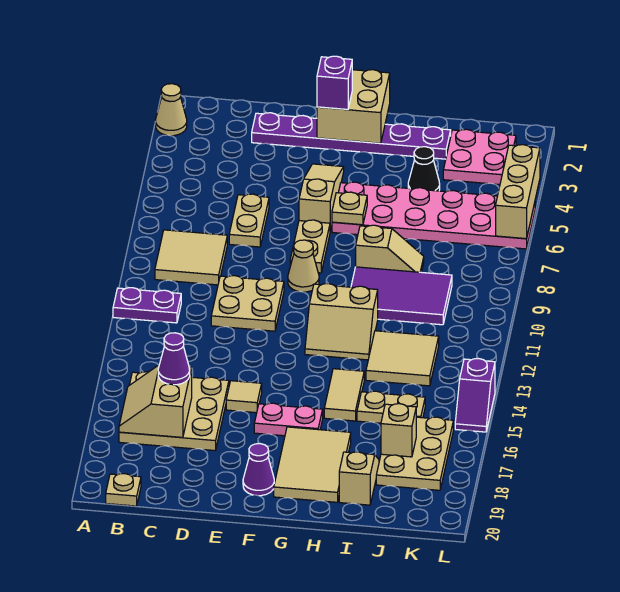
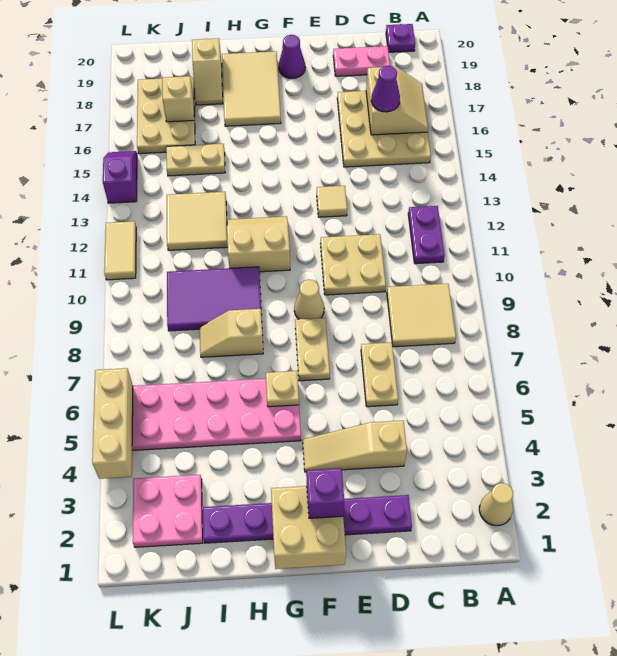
purple plate A11:B11 level 1 -> purple plate B11:B12 level 1
tan plate B20 level 1 -> purple plate B20 level 1
tan tile E15 level 1 -> tan tile E13 level 1
tan slope F4:F6 level 1 top 6 -> tan slope D4:F4 level 1 top D
pink plate F16:G16 level 1 -> pink plate C19:D19 level 1
tan tile H14:H15 level 1 -> tan tile L11:L12 level 1
black cone I4 level 1 -> none

